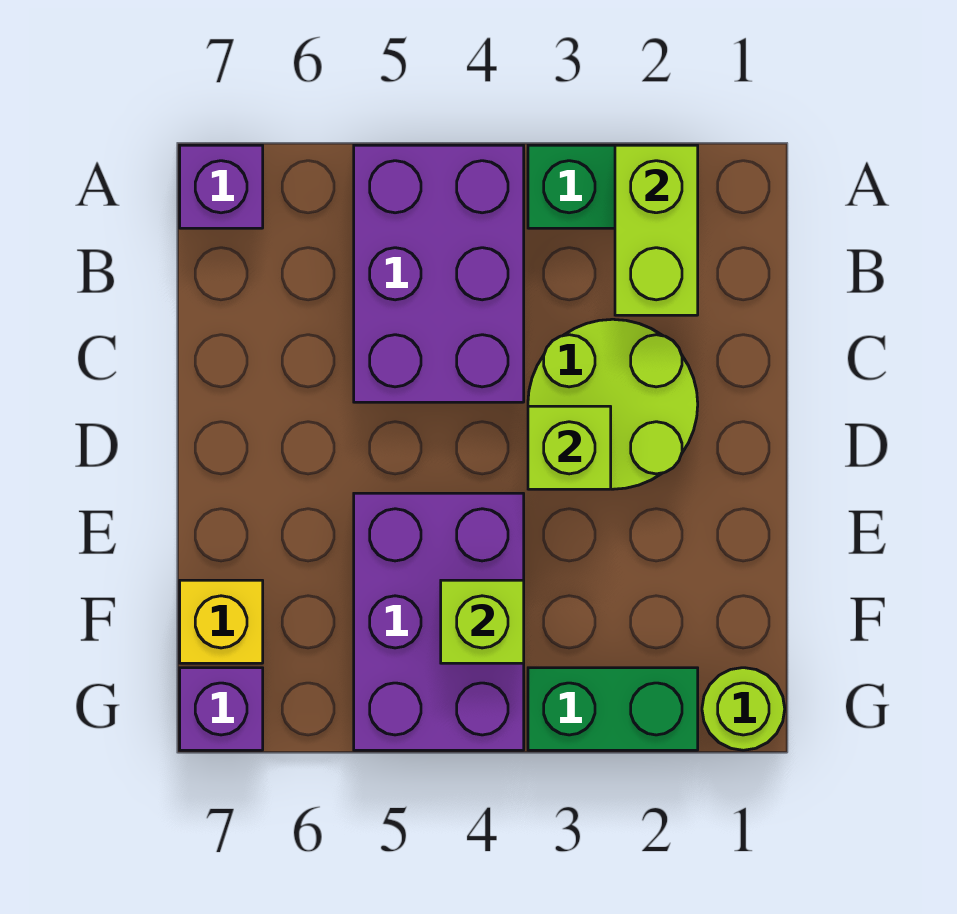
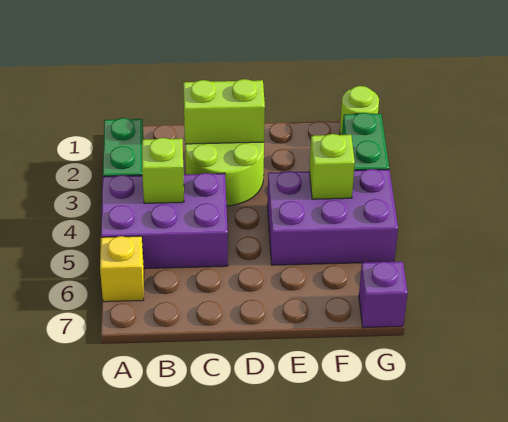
lime brick A2:B2 level 2 -> lime brick C2:D2 level 2
purple brick A7 level 1 -> none
lime brick D3 level 2 -> lime brick B4 level 2
yellow brick F7 level 1 -> yellow brick A6 level 1

